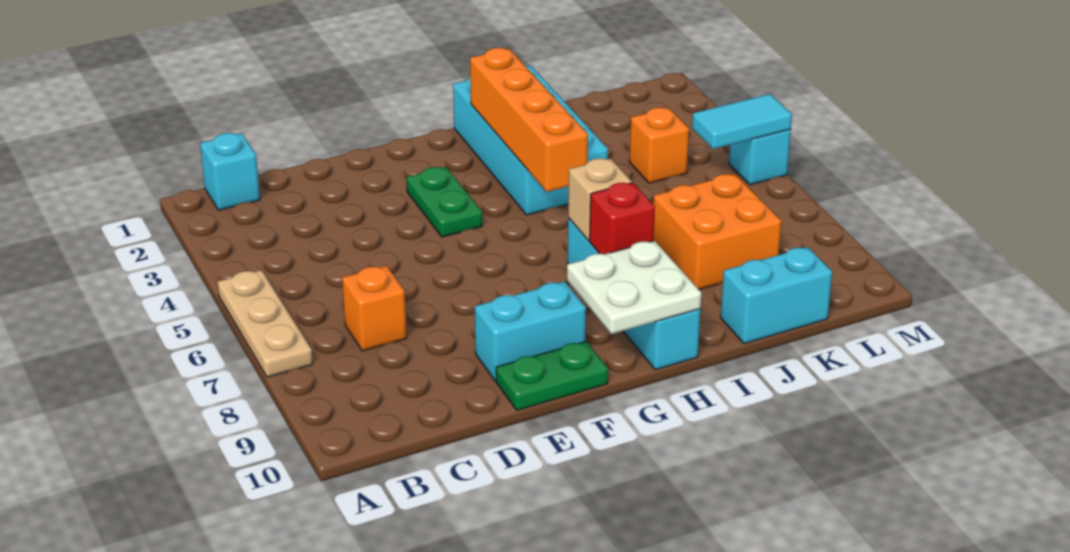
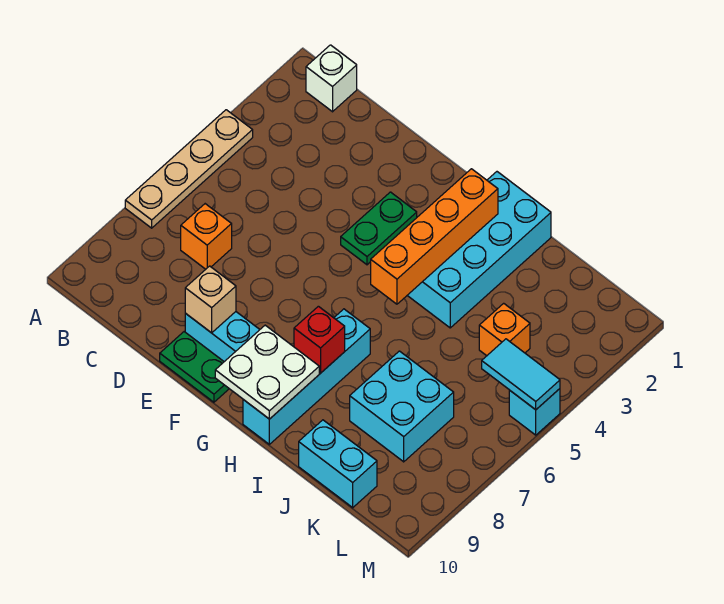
tan plate A5:A7 level 1 -> tan plate A4:A7 level 1
cyan brick B1 level 1 -> white brick B1 level 1
tan brick H7 level 2 -> tan brick E9 level 2
orange brick J7:K8 level 1 -> cyan brick J7:K8 level 1

